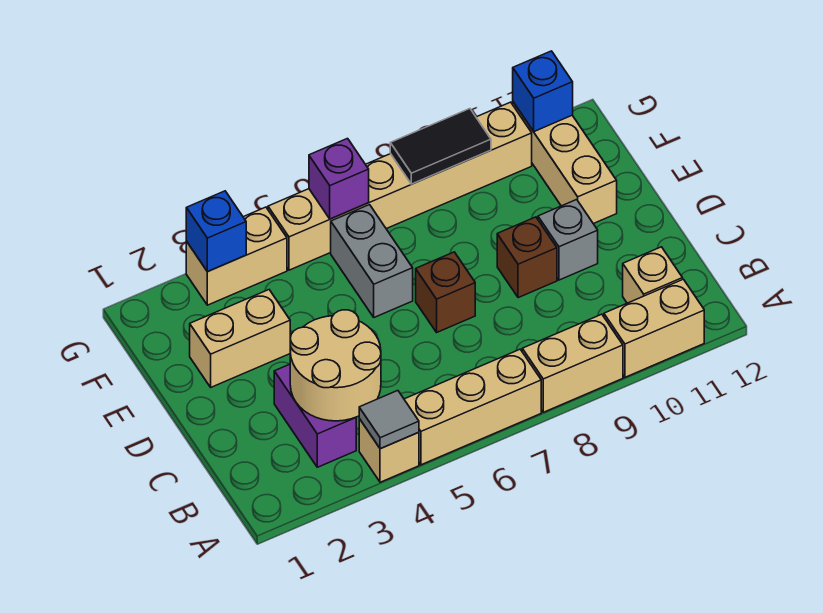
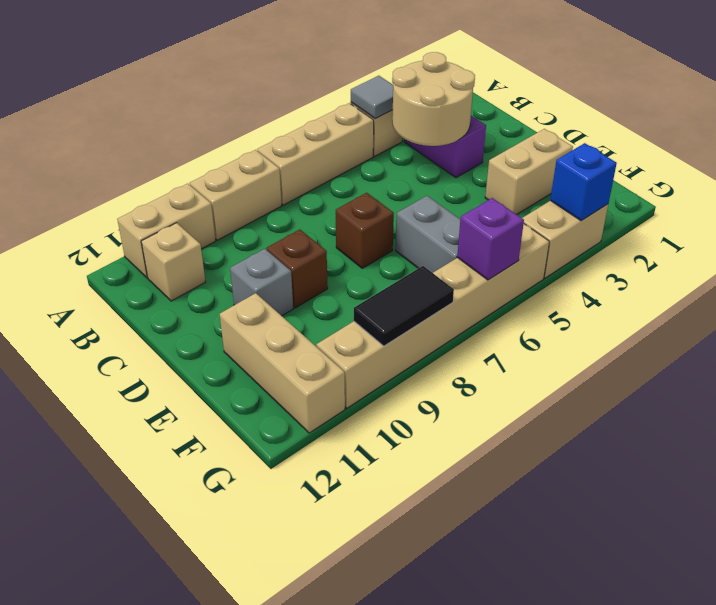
blue brick G11 level 2 -> none

